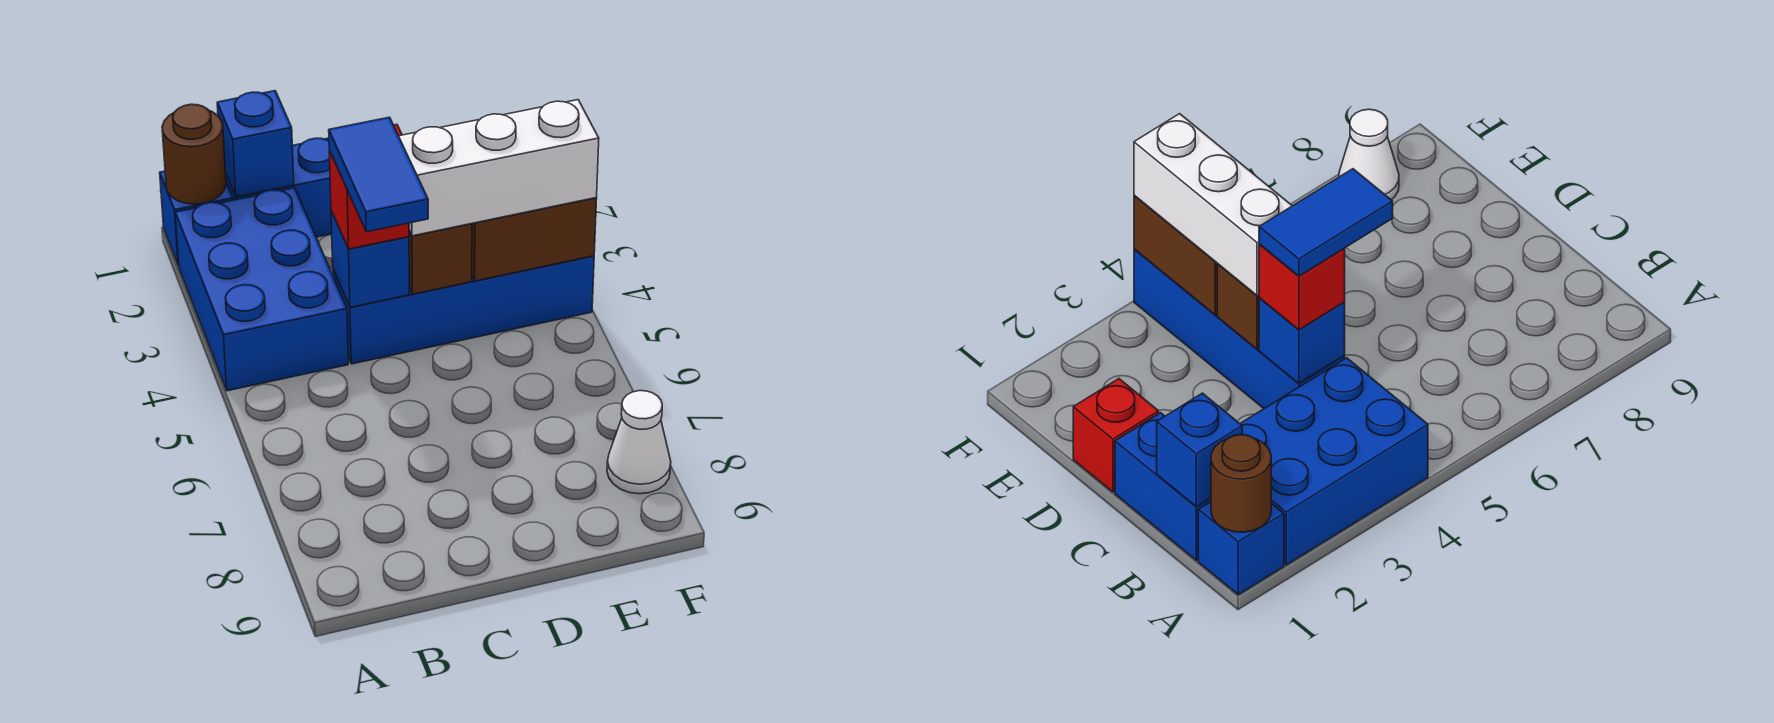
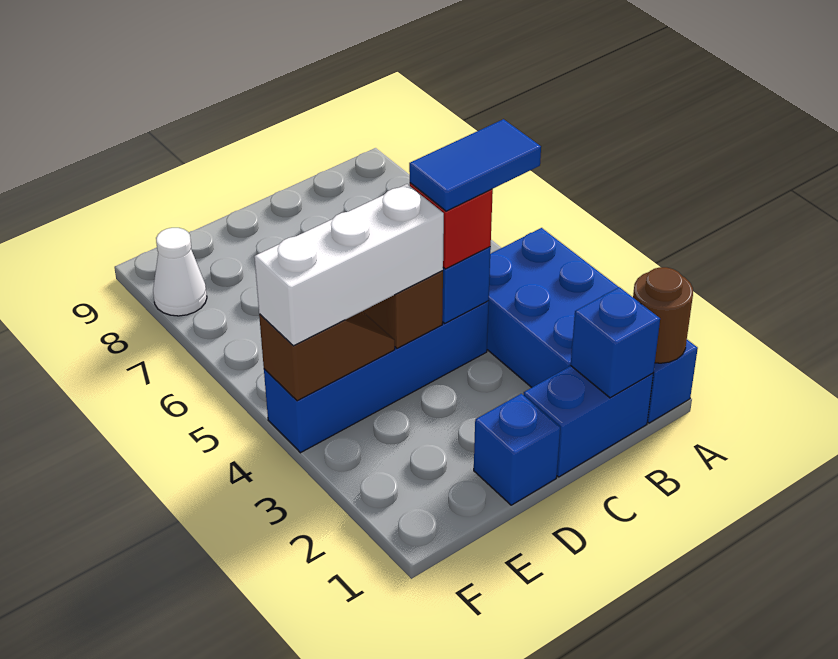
blue tile C4:C5 level 4 -> blue tile B4:C4 level 4
red brick D1 level 1 -> blue brick D1 level 1
brown brick E4:F4 level 2 -> brown slope E4:F4 level 2 top F

